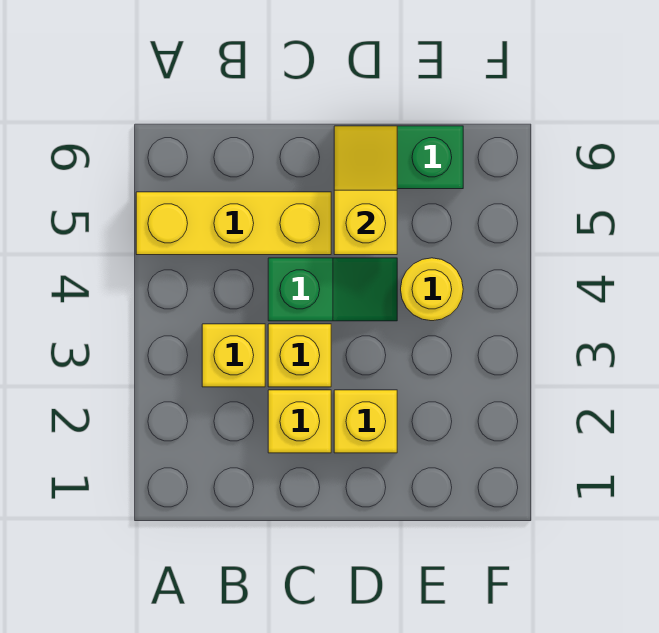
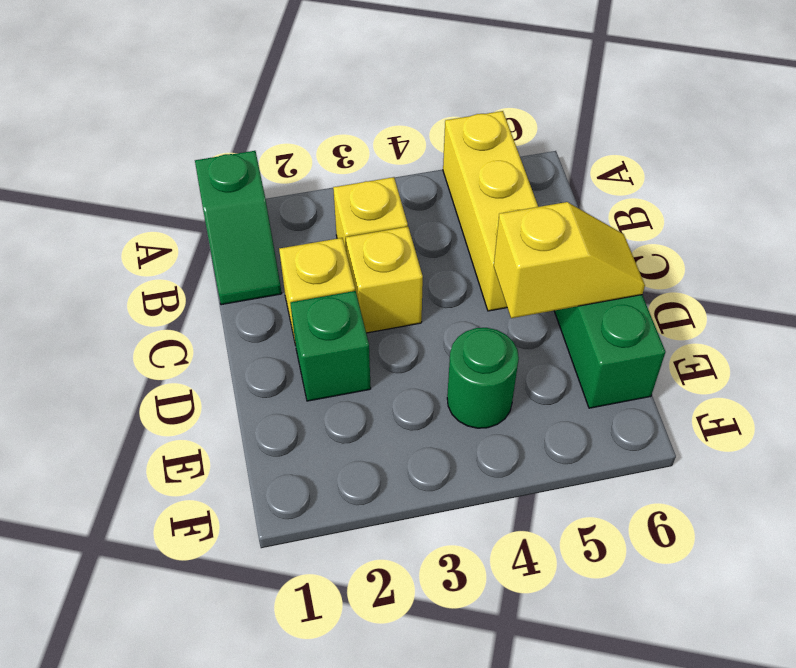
green slope C4:D4 level 1 top C -> green slope A1:B1 level 1 top A
yellow brick D2 level 1 -> green brick D2 level 1
yellow round brick E4 level 1 -> green round brick E4 level 1

